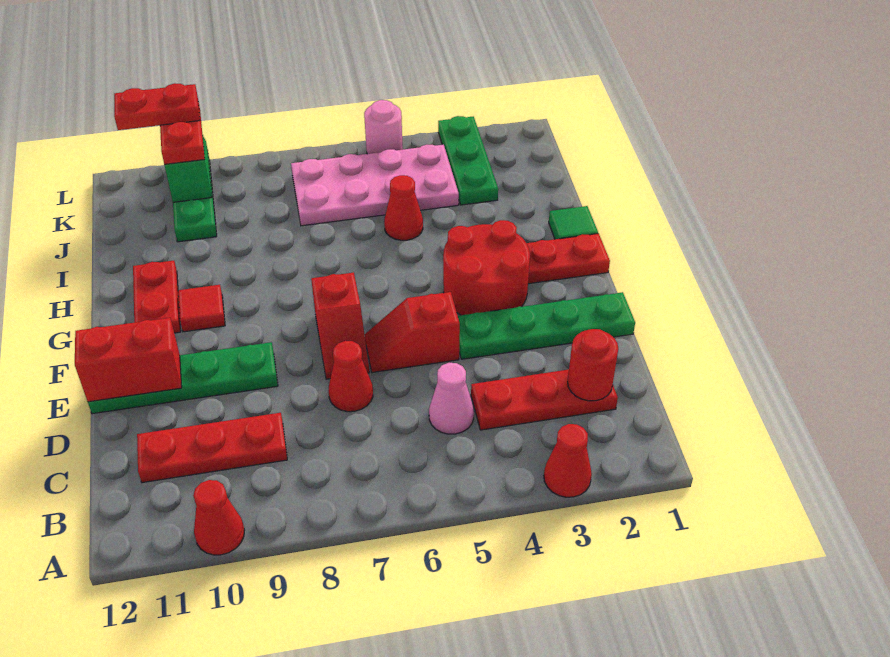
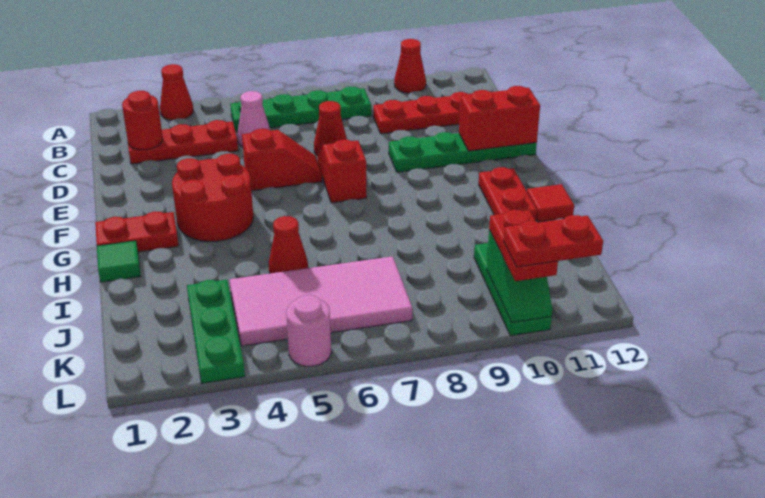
green plate E1:E4 level 1 -> green plate B5:B8 level 1
red tile G10 level 1 -> red tile H12 level 1
pink plate J4:K7 level 1 -> pink tile J4:K7 level 1

